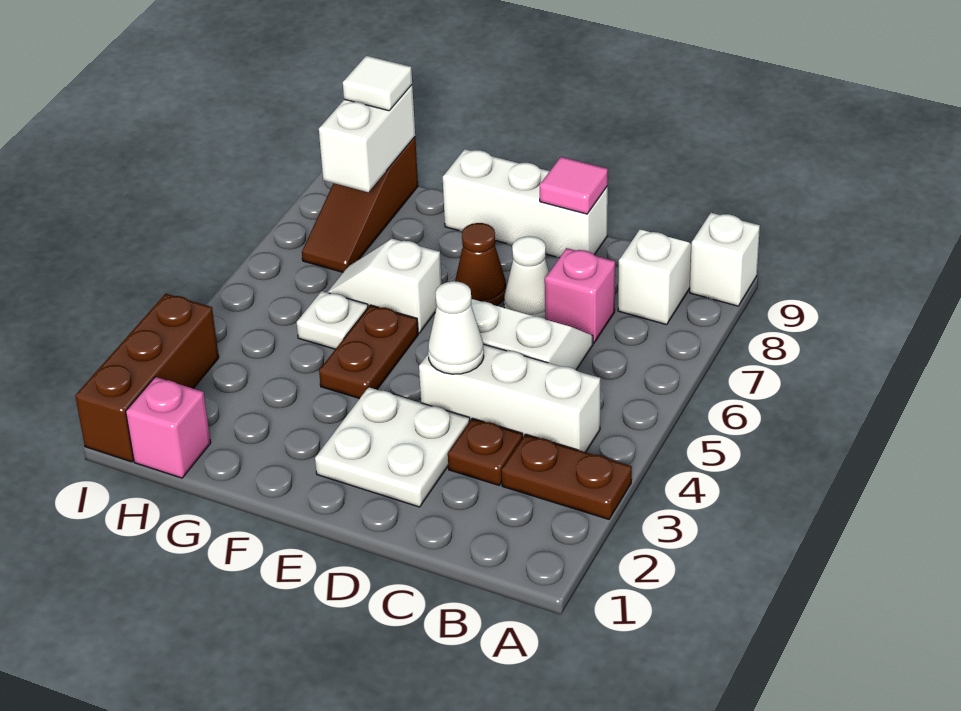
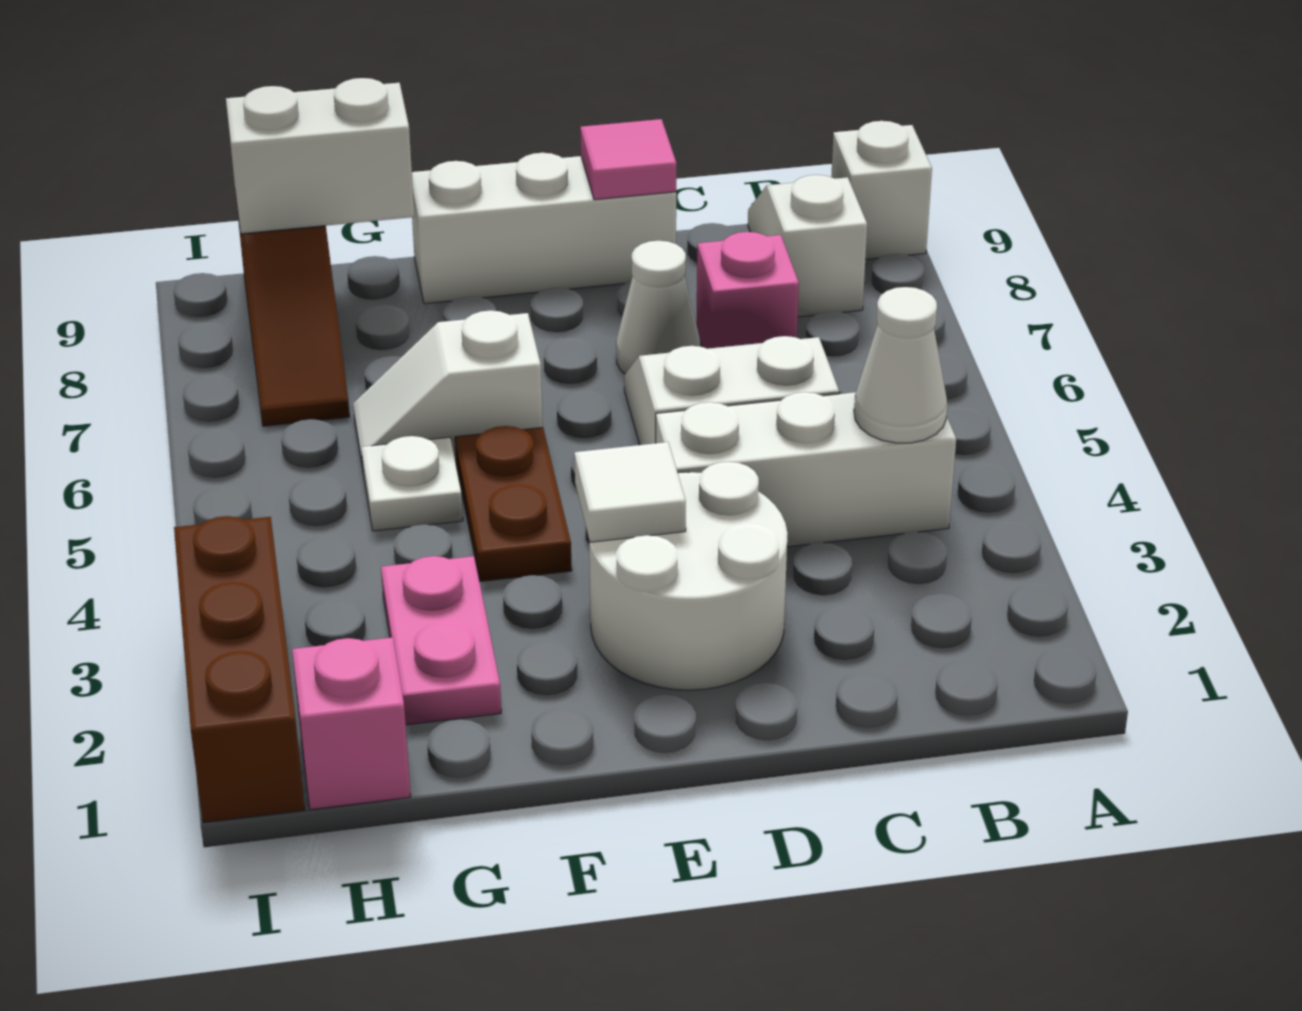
brown plate A3:B3 level 1 -> none
brown plate C3 level 1 -> none
white plate D2:E3 level 1 -> white round brick D2:E3 level 1
white cone D4 level 2 -> white cone B4 level 2
brown cone E7 level 1 -> none
none -> pink plate G2:G3 level 1
white brick H8:H9 level 2 -> white brick G9:H9 level 2
white tile H9 level 3 -> white tile E3 level 2

